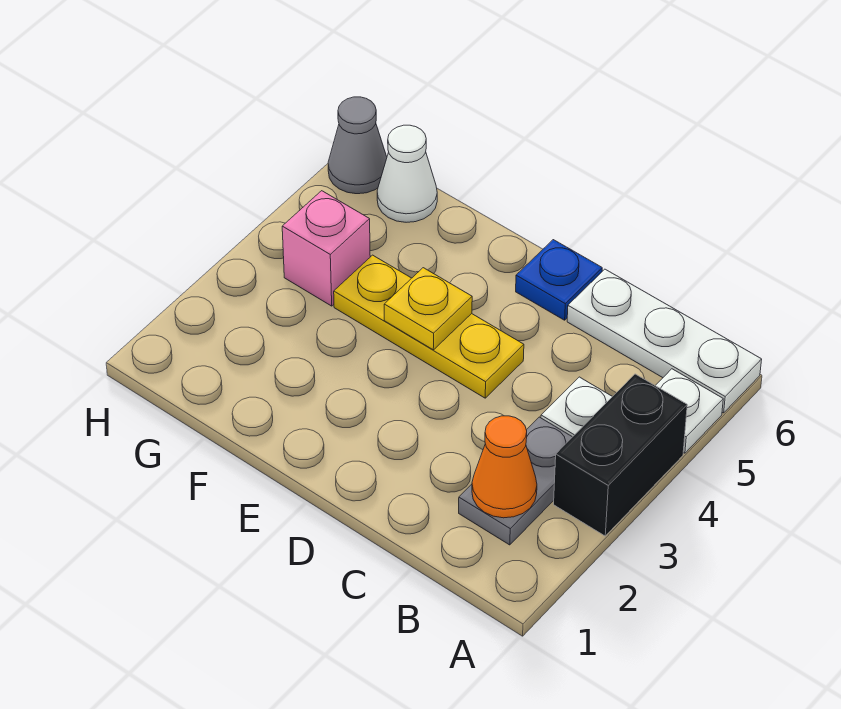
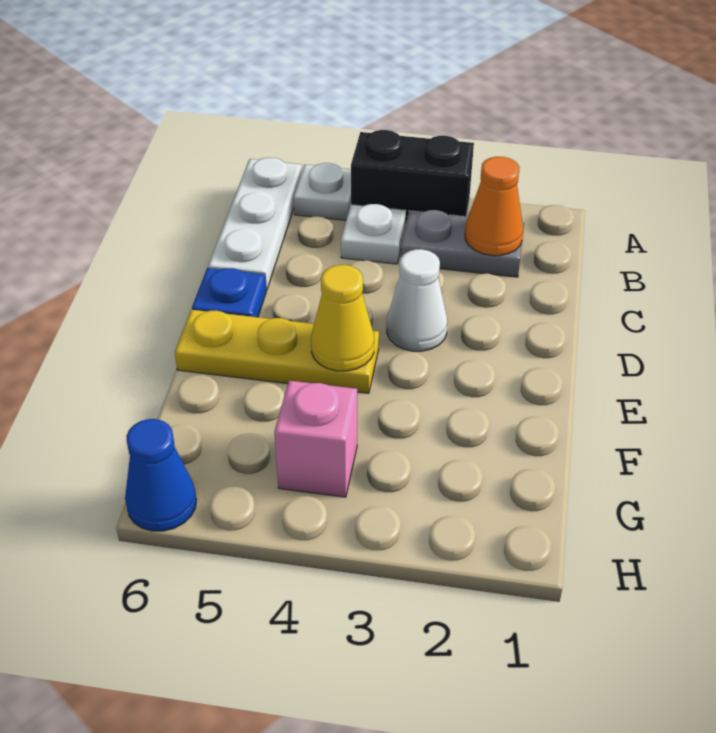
yellow plate D4:F4 level 1 -> yellow plate E4:E6 level 1
yellow plate E4 level 2 -> yellow cone E4 level 2
white cone G6 level 1 -> white cone D3 level 1
grey cone H6 level 1 -> blue cone H6 level 1

